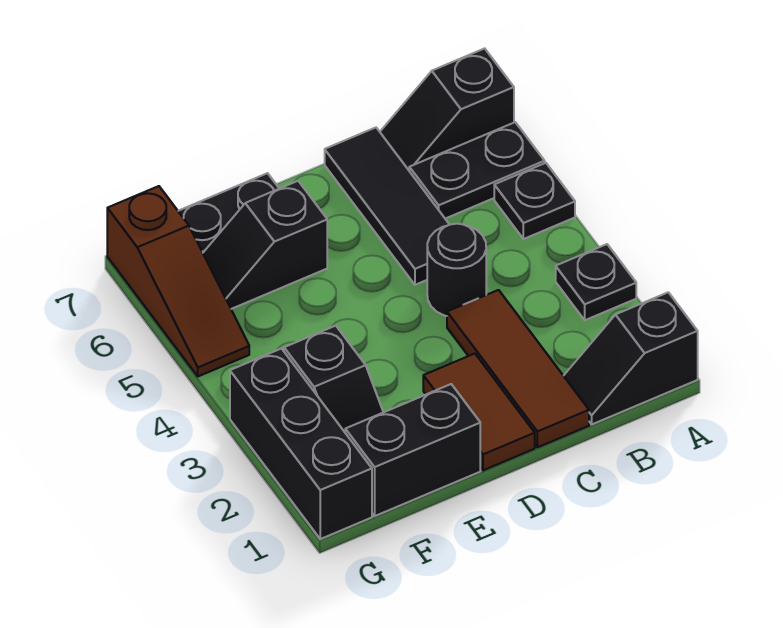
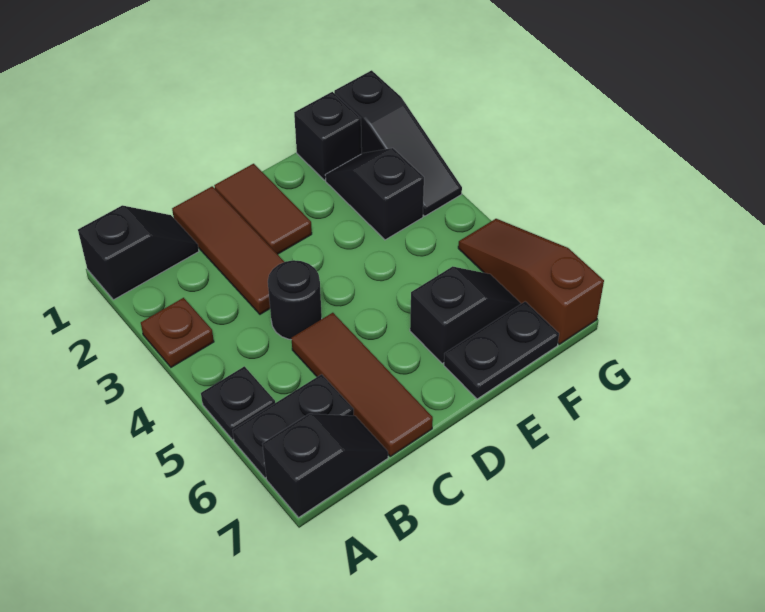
black plate A3 level 1 -> brown plate A3 level 1
black tile C5:C7 level 1 -> brown tile C5:C7 level 1
black brick E1:F1 level 1 -> black brick F1 level 1
black brick G1:G3 level 1 -> black slope G1:G3 level 1 top 1

